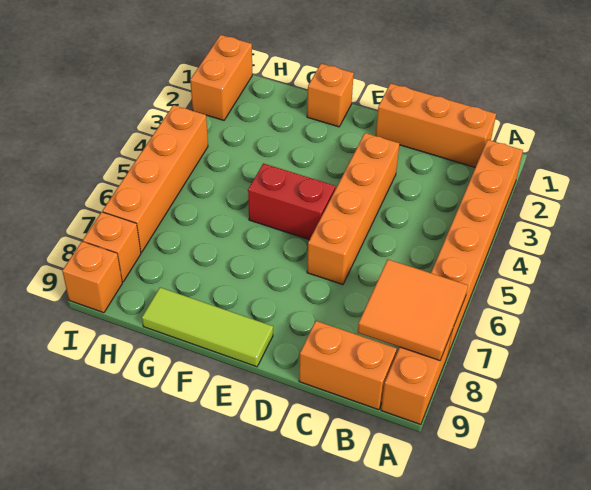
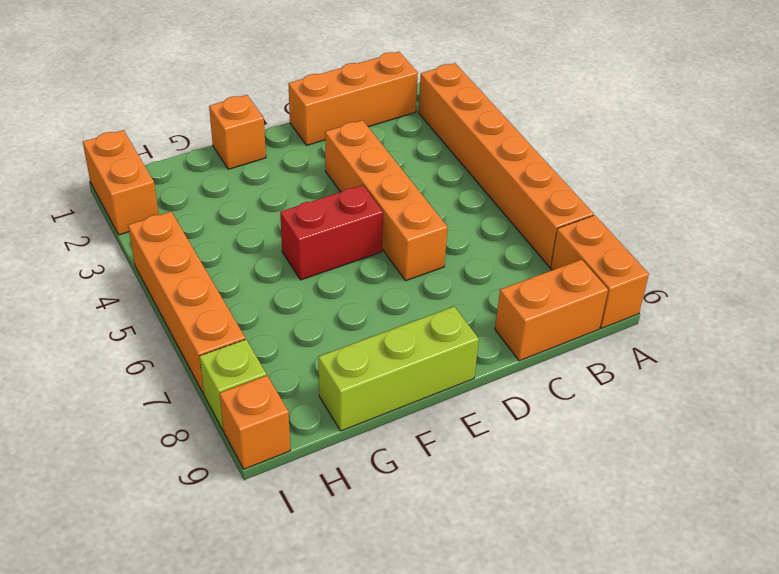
orange tile A7:B8 level 2 -> none
lime tile E9:G9 level 1 -> lime brick E9:G9 level 1
orange brick I8 level 1 -> lime brick I8 level 1

